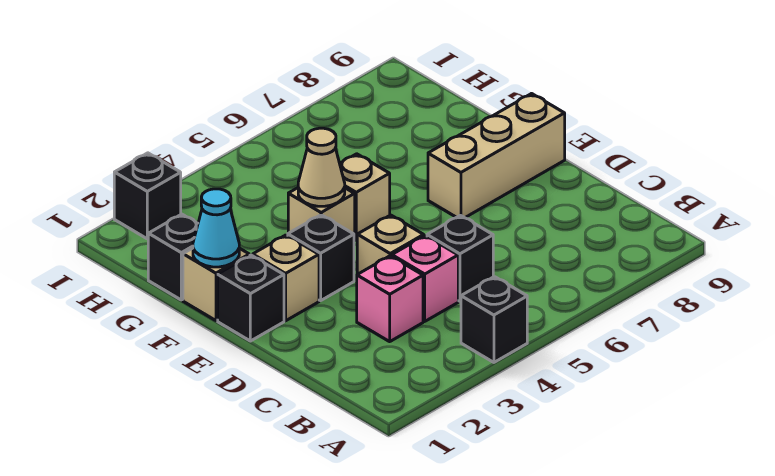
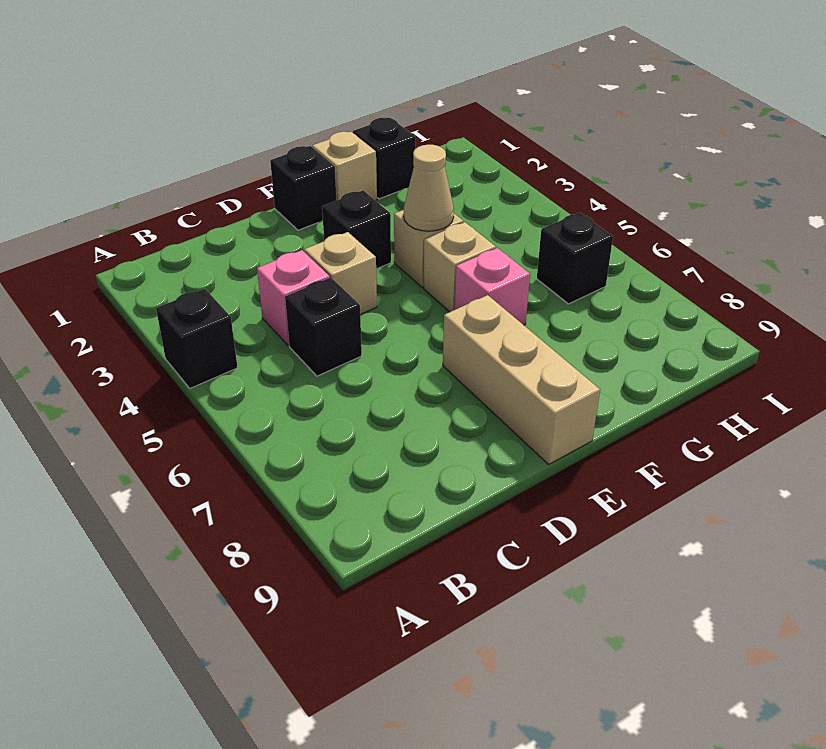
pink brick C3 level 1 -> pink brick F6 level 1
tan brick E2 level 1 -> none
cyan cone F1 level 2 -> none
black brick I2 level 1 -> black brick H6 level 1

